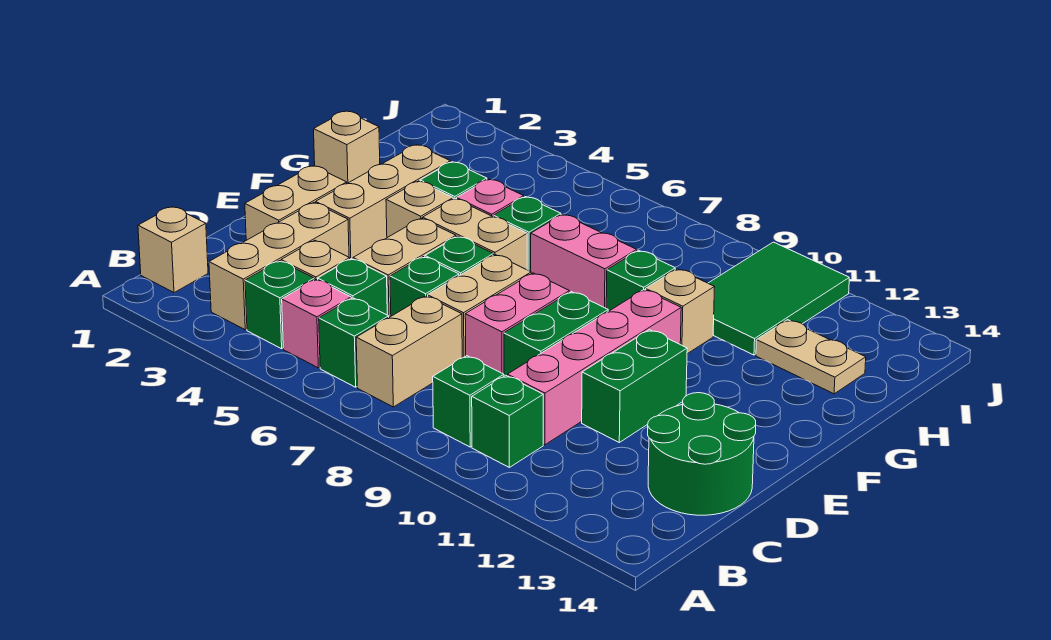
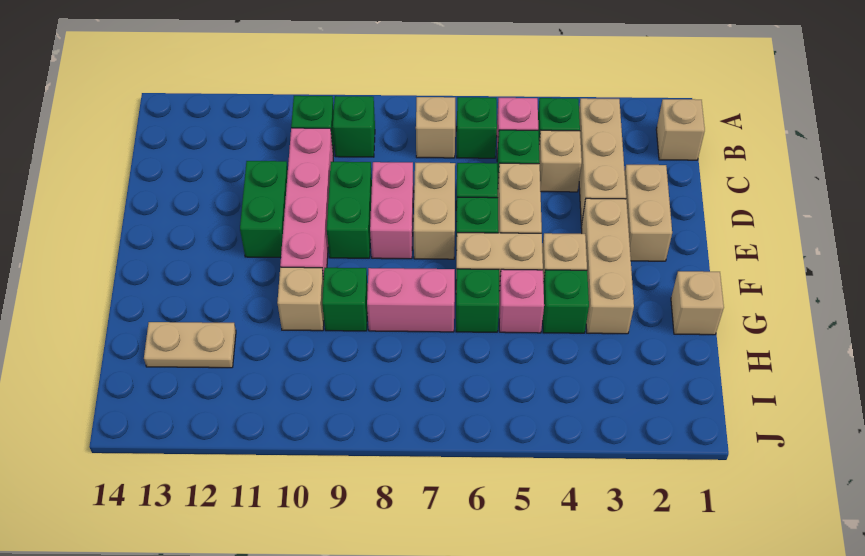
tan brick B7:C7 level 1 -> tan brick B7 level 1
green round brick C13:D14 level 1 -> none
green tile H10:J11 level 1 -> none

